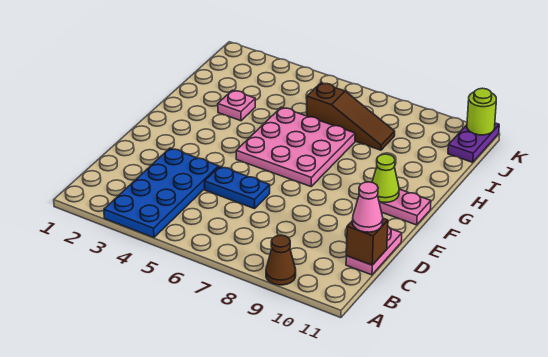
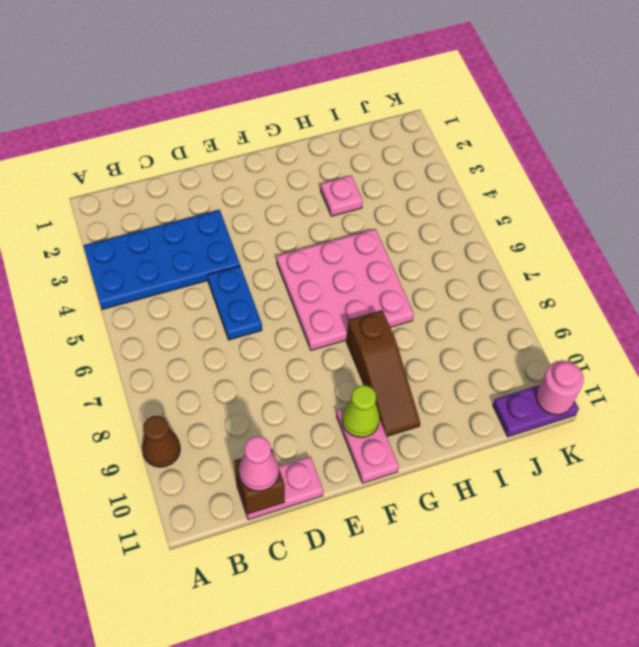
brown slope I6:I8 level 1 top 6 -> brown slope G8:G10 level 1 top 8
lime round brick K11 level 2 -> pink round brick K11 level 2

